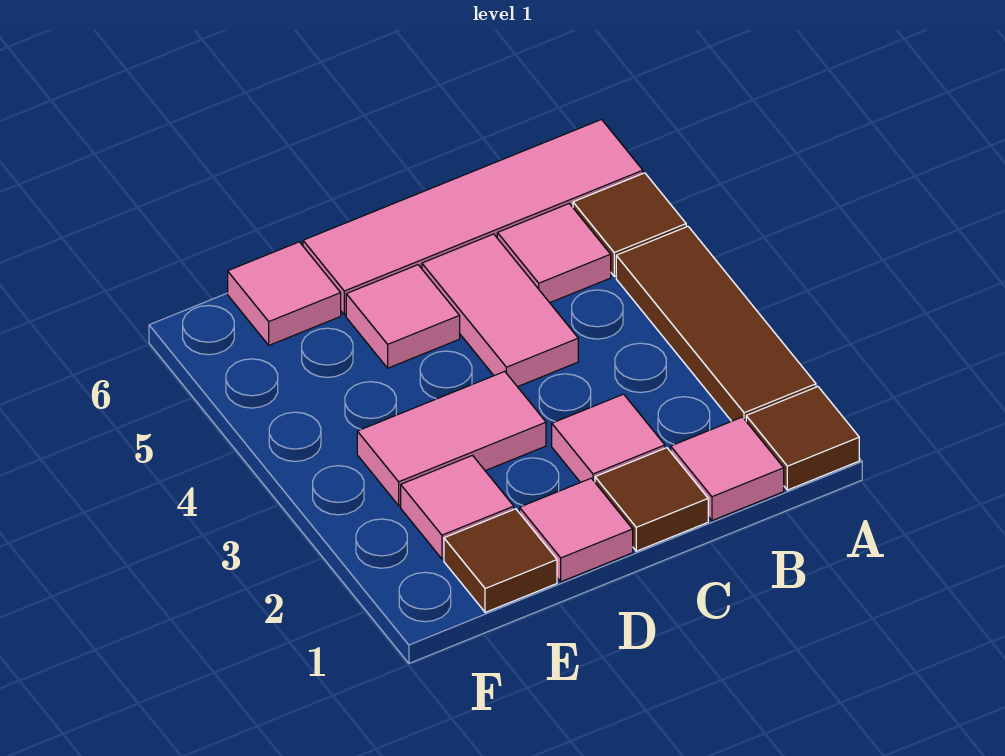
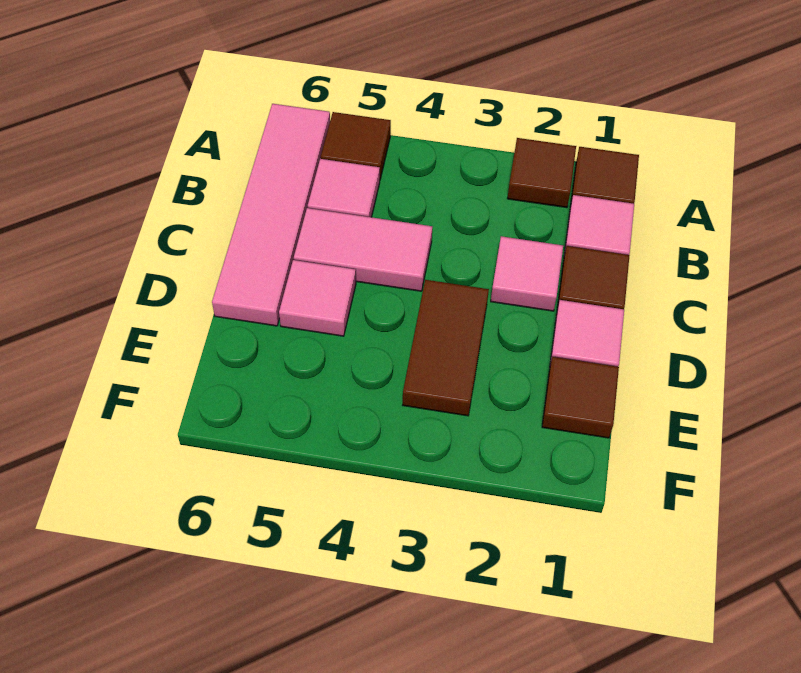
brown tile A2:A4 level 1 -> brown tile A2 level 1
pink tile D3:E3 level 1 -> brown tile D3:E3 level 1
pink tile E2 level 1 -> none
pink tile E6 level 1 -> none

